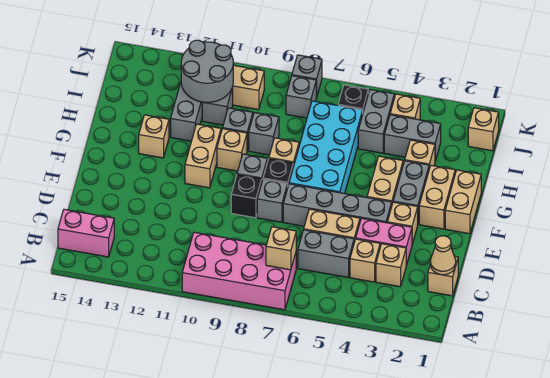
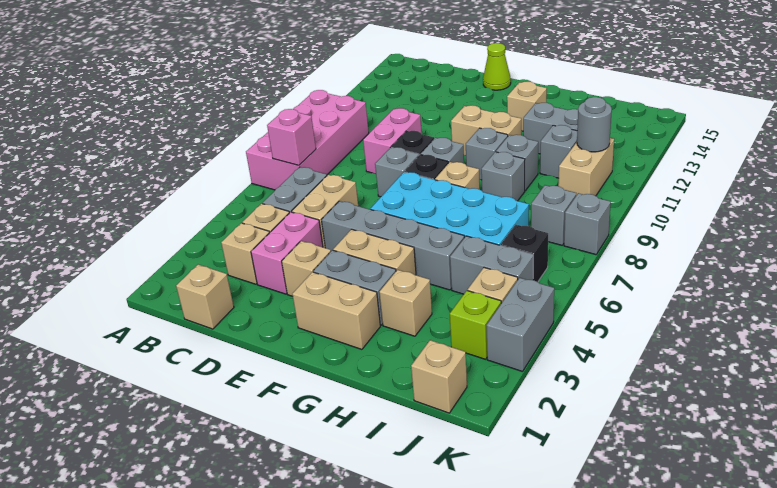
tan brick B7 level 2 -> pink brick B7 level 2
pink brick B14:B15 level 1 -> pink brick D9:D10 level 1
tan cone C1 level 2 -> none
grey brick E4:E7 level 1 -> grey brick E5:H5 level 1
none -> lime cone E15 level 1
tan brick F1:G1 level 1 -> none
tan brick G10 level 1 -> grey brick G10 level 1
grey brick I3:I4 level 1 -> grey brick K3:K4 level 1
grey round brick I11:J12 level 2 -> grey round brick J11 level 2
none -> lime brick J3 level 1

